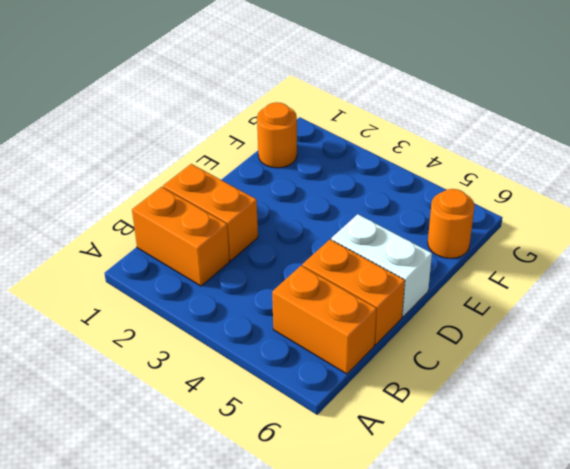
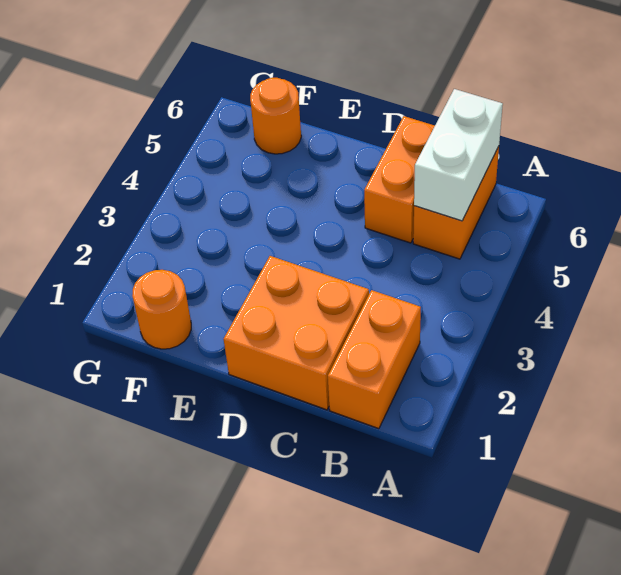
orange brick C1:C2 level 1 -> orange brick C1:D2 level 1
white brick D5:D6 level 1 -> white brick B5:B6 level 2

